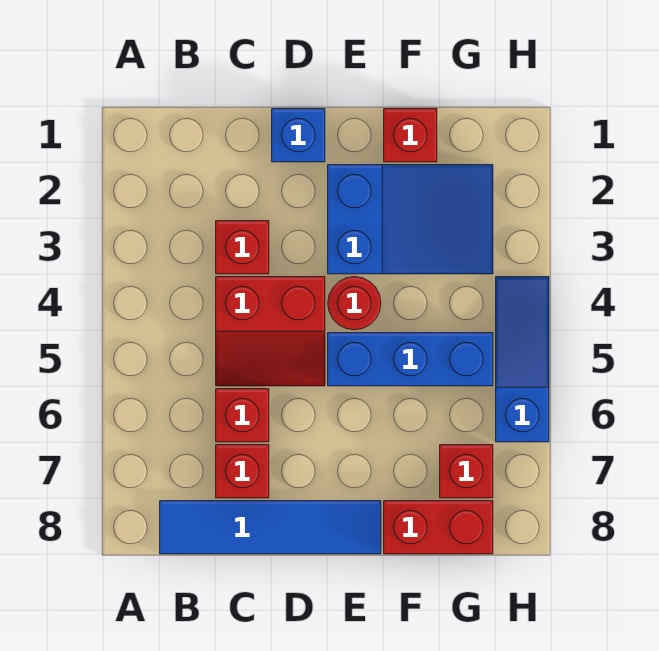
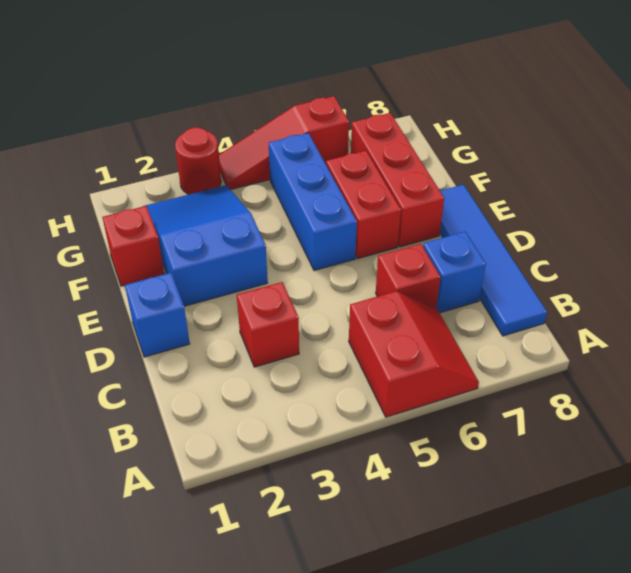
red slope C4:D5 level 1 top 4 -> red slope A5:B6 level 1 top 5
red brick C7 level 1 -> blue brick C7 level 1
red round brick E4 level 1 -> red round brick H3 level 1
red brick F8:G8 level 1 -> red brick E6:F6 level 1
red brick G7 level 1 -> red brick E7:G7 level 1
blue slope H4:H6 level 1 top 6 -> red slope H4:H6 level 1 top 6

